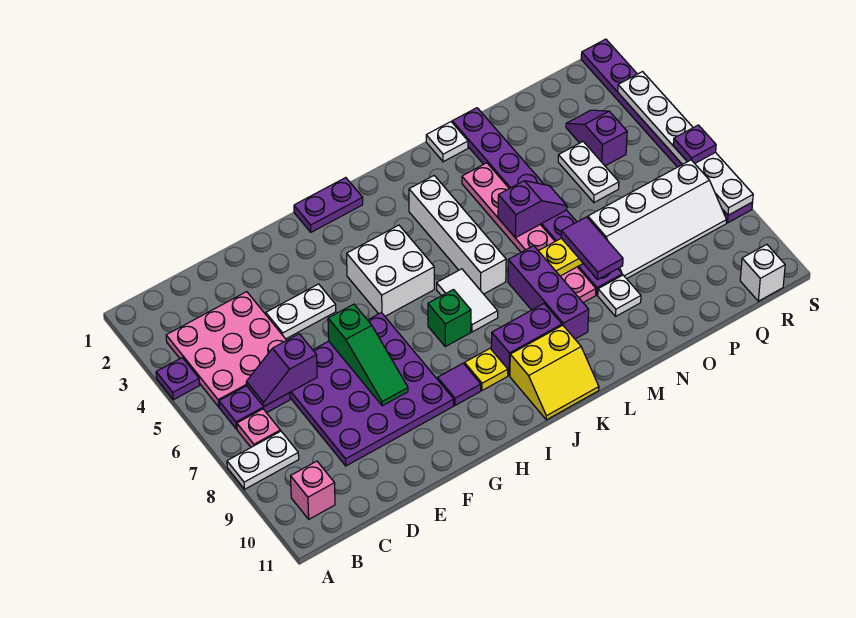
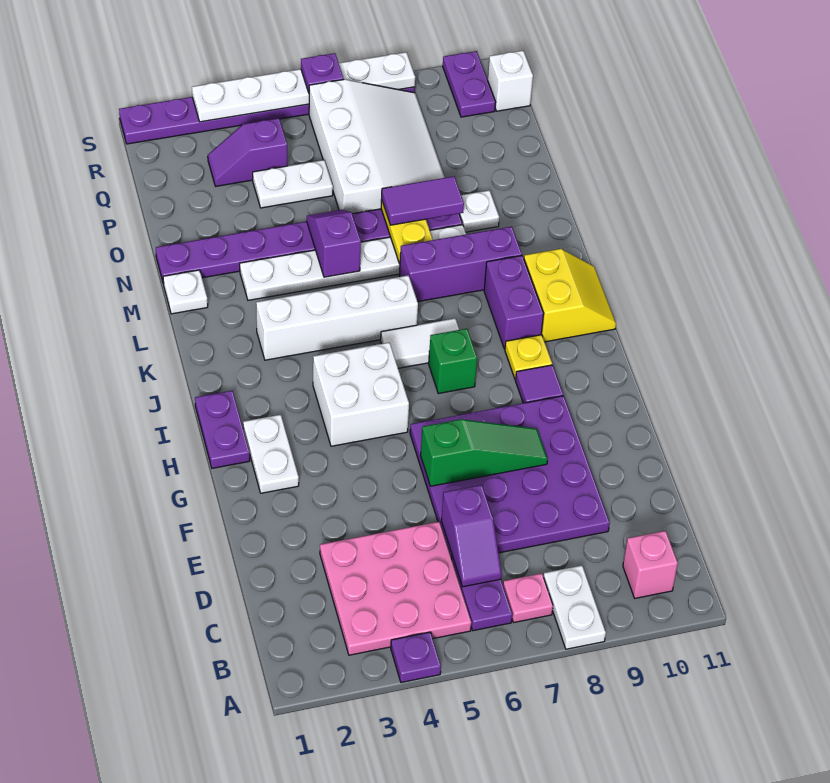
white plate E4:F4 level 1 -> white plate G2:H2 level 1
pink plate M3:M8 level 1 -> white plate M3:M8 level 1
white slope O7:R8 level 1 top 7 -> white slope O6:R8 level 1 top 6
none -> purple plate R10:S10 level 1

